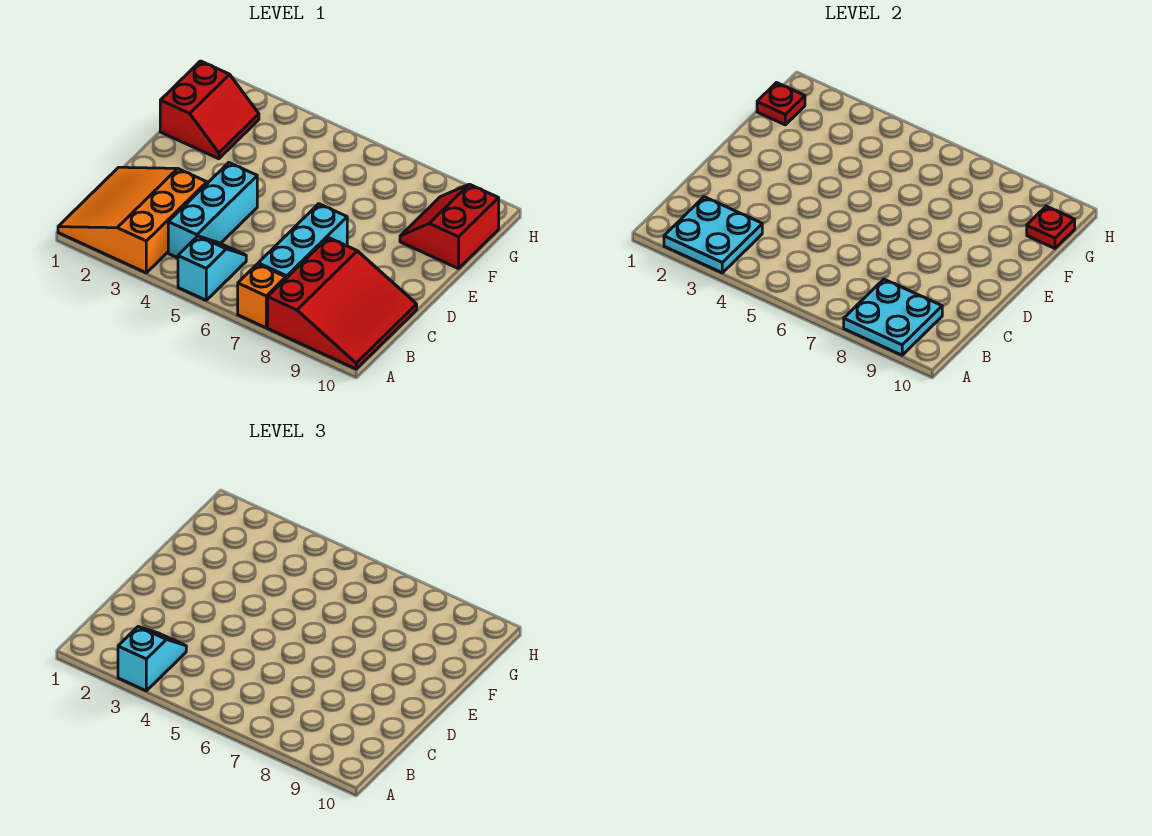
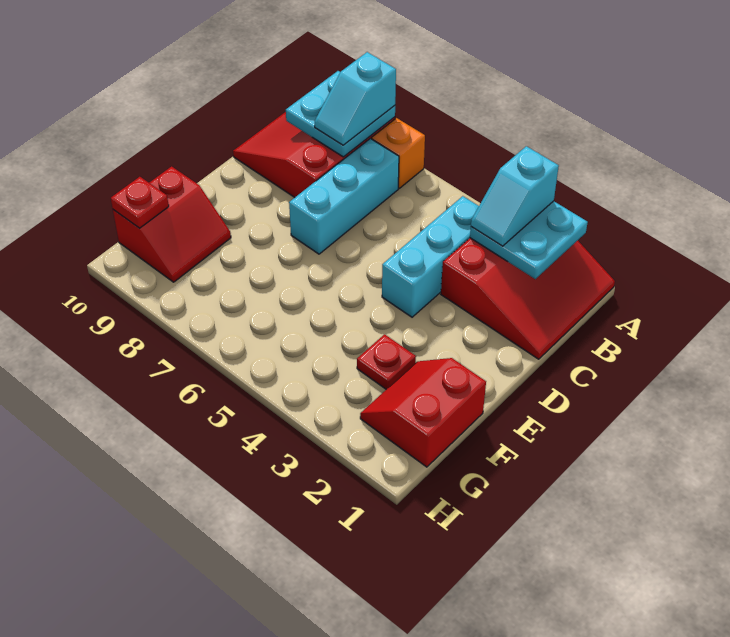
orange slope A1:C3 level 1 top 3 -> red slope A1:C3 level 1 top 3
cyan slope A5:B5 level 1 top A -> cyan slope A8:B8 level 3 top A
red plate G1 level 2 -> red plate F3 level 1

